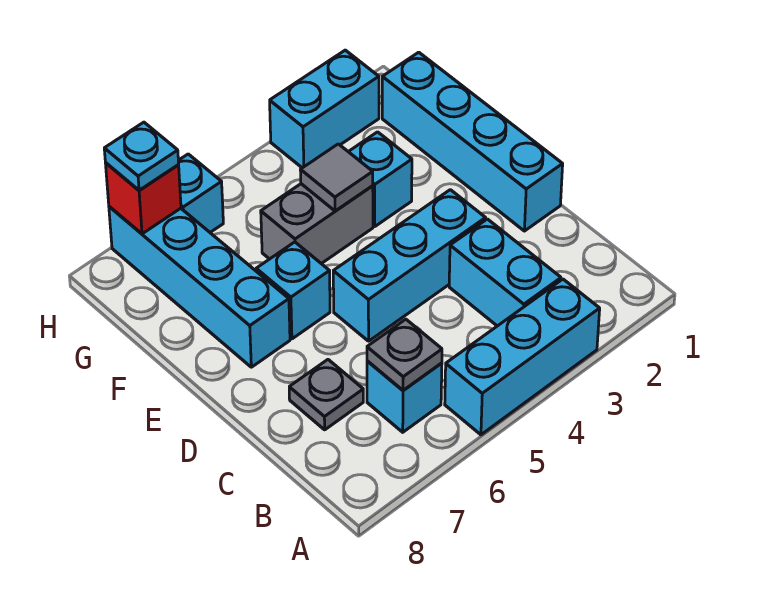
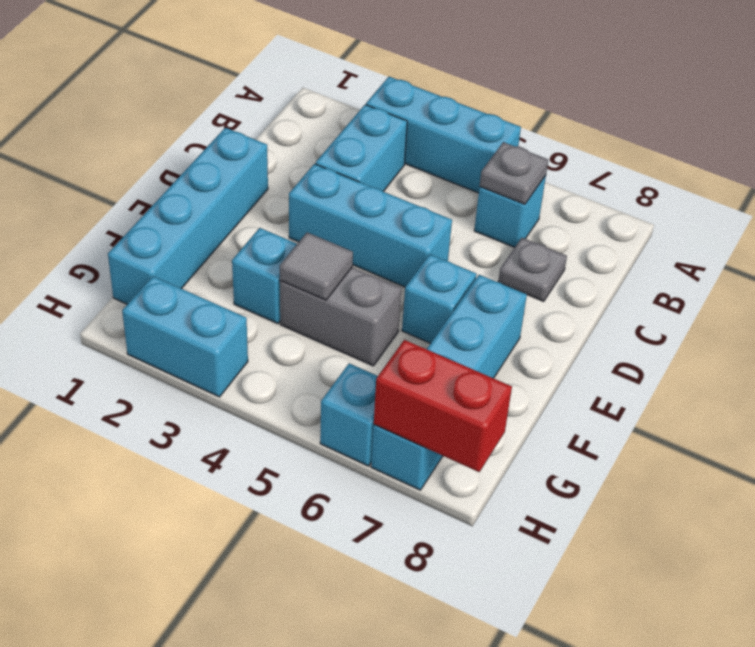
red brick H7 level 2 -> red brick H7:H8 level 2
cyan plate H7 level 3 -> none

